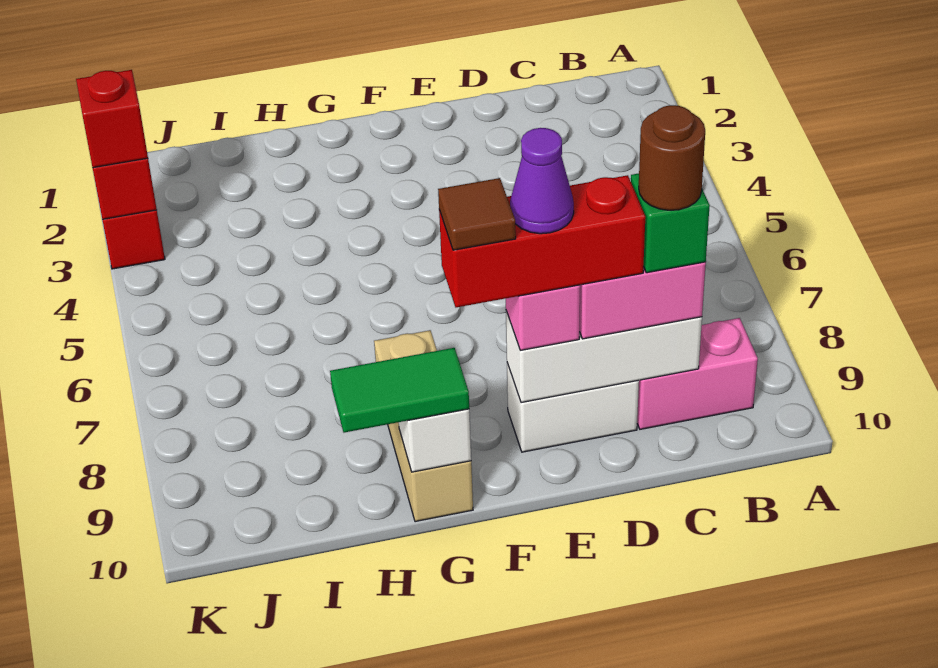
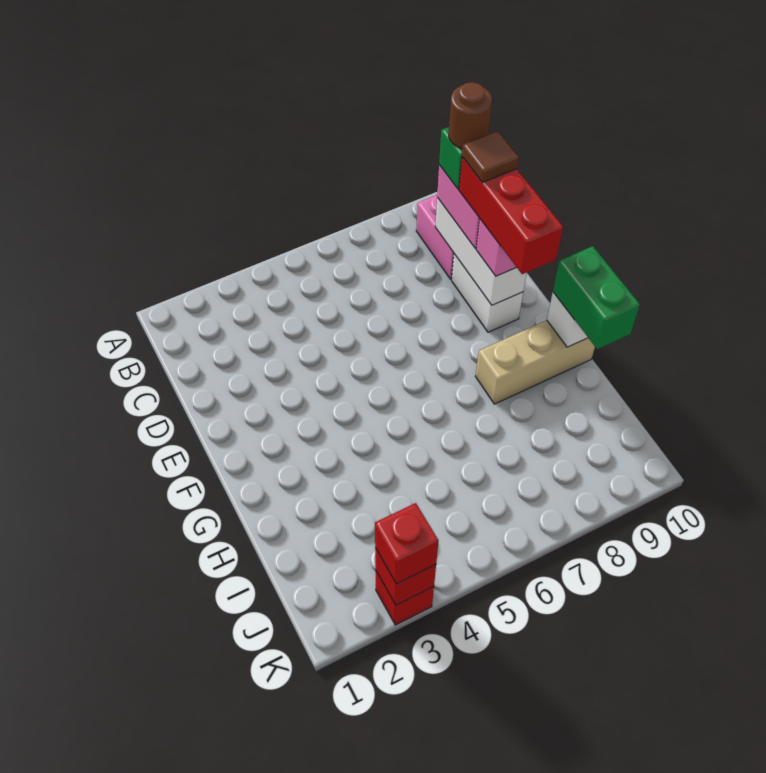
purple cone E9 level 5 -> none
brown tile F9 level 5 -> brown tile D9 level 5
green tile G10:H10 level 3 -> green brick G10:H10 level 3

